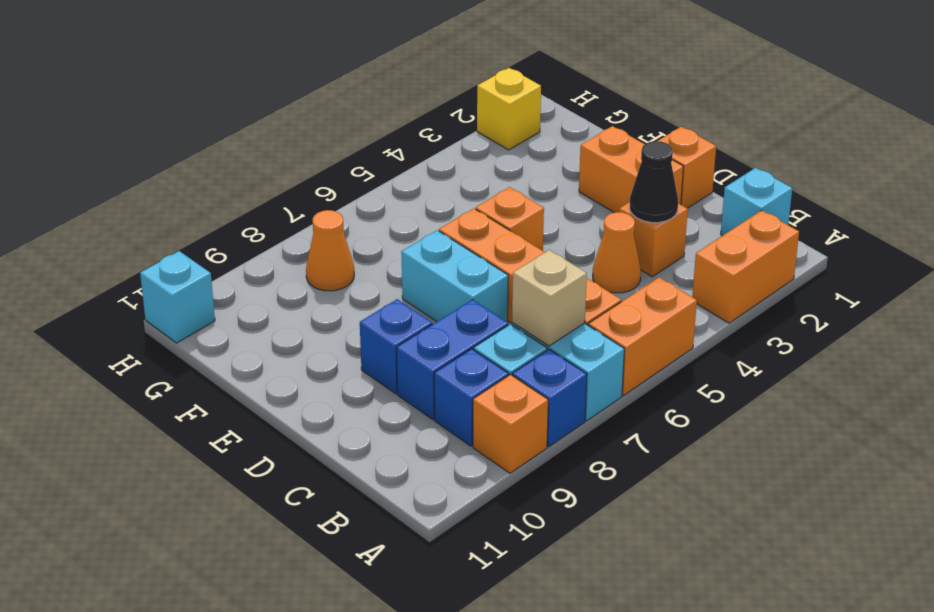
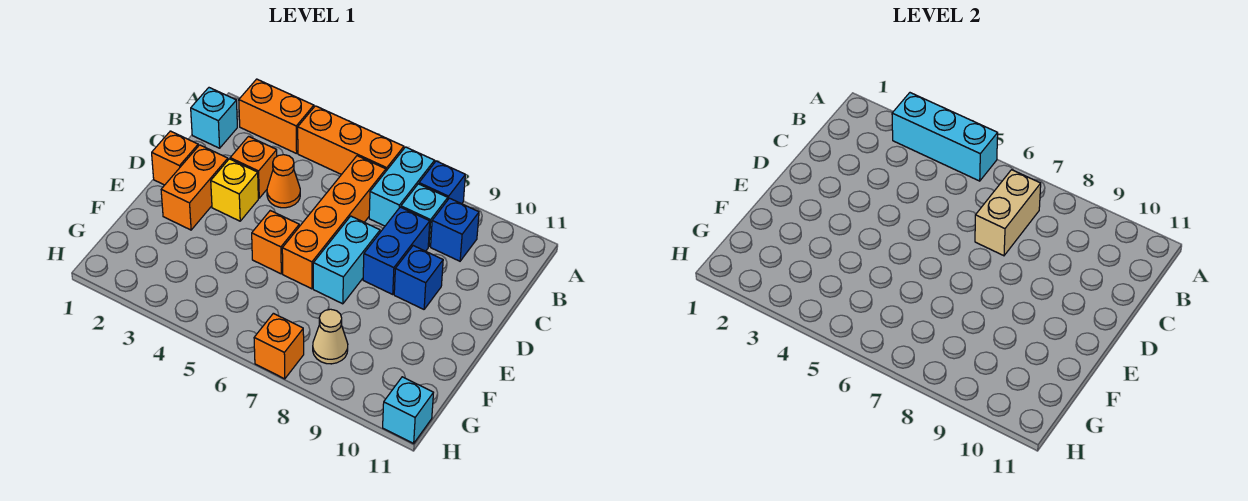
none -> cyan brick A3:A5 level 2
orange brick A5:A6 level 1 -> orange brick A4:A6 level 1
orange brick A9 level 1 -> orange brick H7 level 1
tan brick B7 level 2 -> tan brick B7:C7 level 2
black cone C3 level 2 -> none
blue brick C8:C9 level 1 -> blue brick C8:D8 level 1
orange cone G8 level 1 -> tan cone G8 level 1
yellow brick H2 level 1 -> yellow brick D3 level 1

